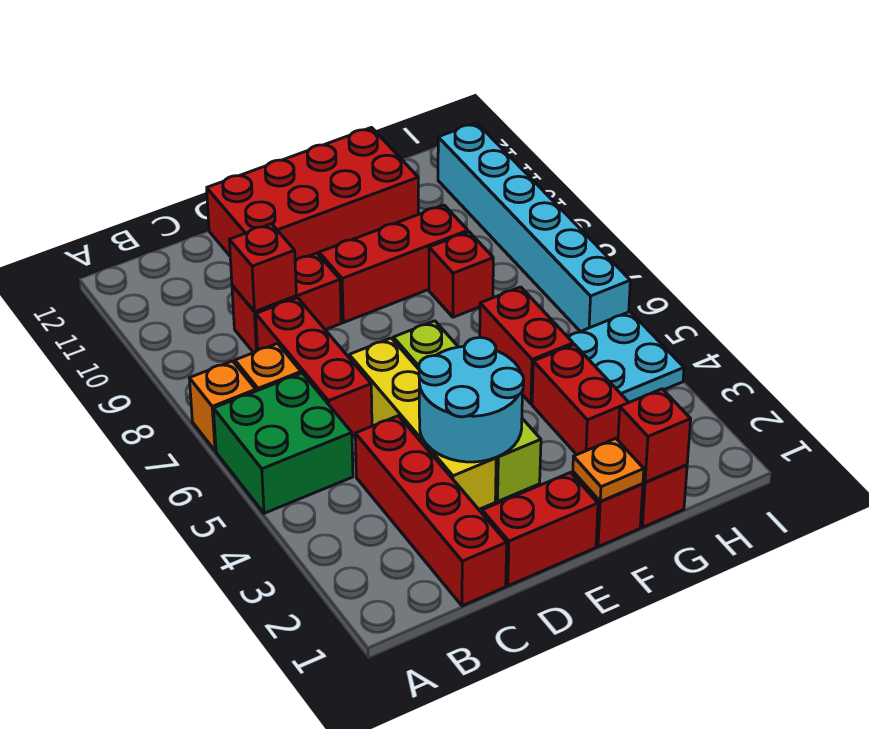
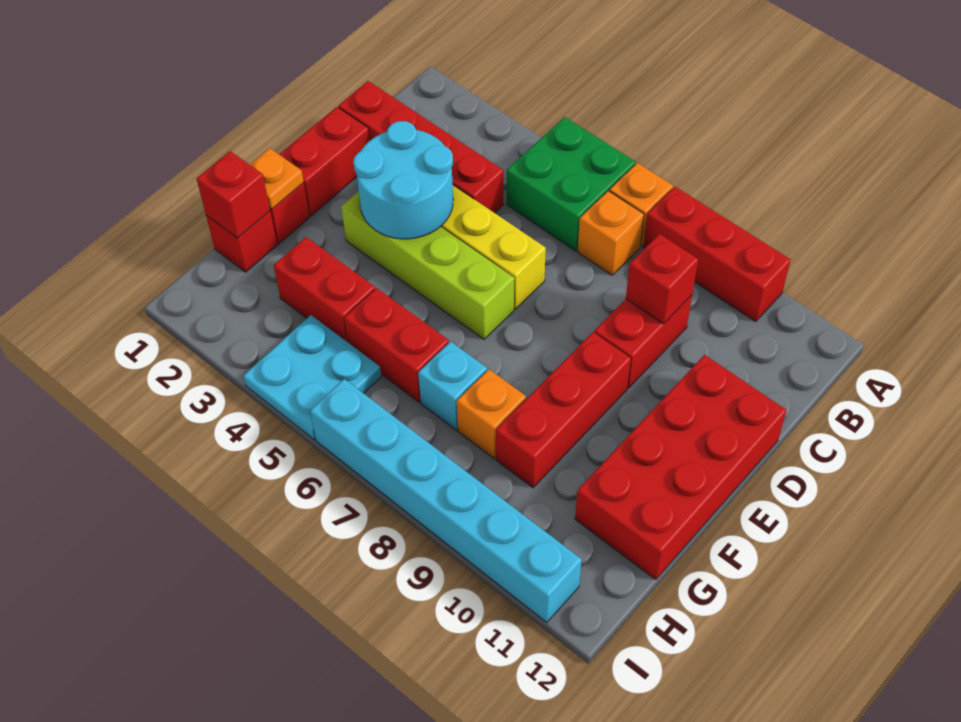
red brick C6:C8 level 1 -> red brick A8:A10 level 1
none -> cyan brick G7 level 1
red brick G8 level 1 -> orange brick G8 level 1

